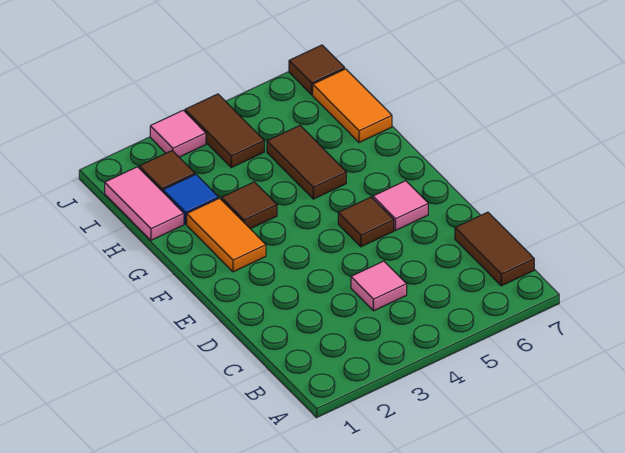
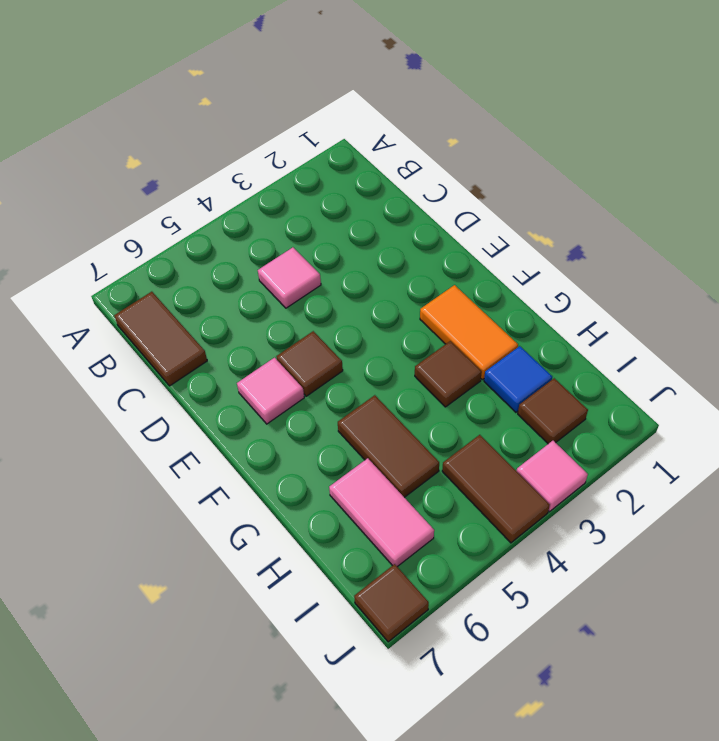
pink tile H1:I1 level 1 -> pink tile H6:I6 level 1
orange tile H7:I7 level 1 -> none

